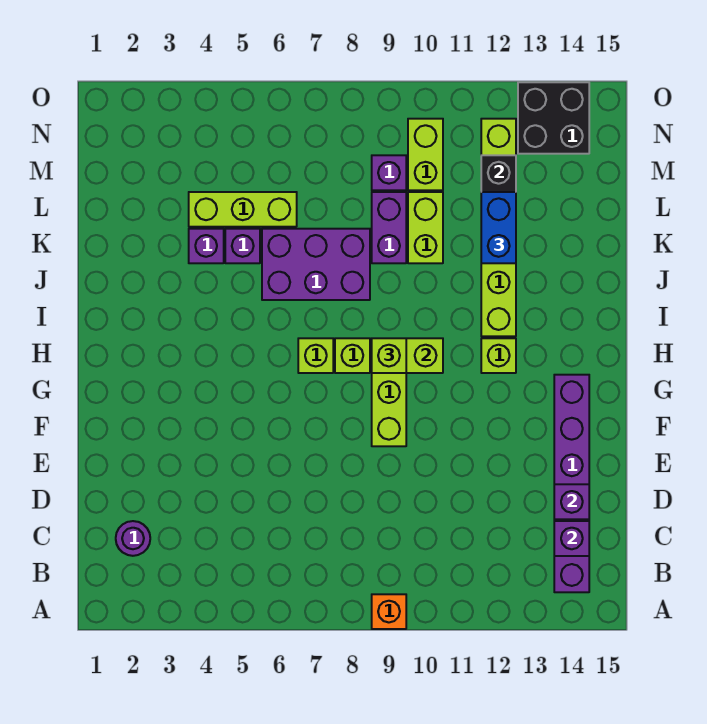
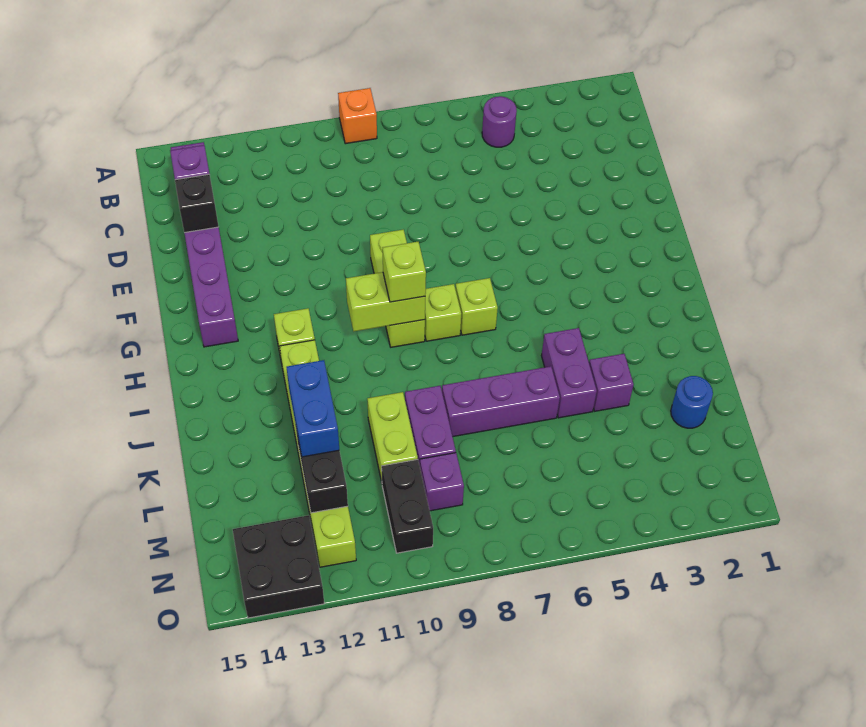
purple round brick C2 level 1 -> purple round brick B5 level 1
purple brick D14 level 2 -> black brick D14 level 2
purple brick J6:K8 level 1 -> purple brick K6:K8 level 1
purple brick K5 level 1 -> purple brick J5:K5 level 1
none -> blue round brick L2 level 1
lime brick L4:L6 level 1 -> none
lime brick M10:N10 level 1 -> black brick M10:N10 level 1

